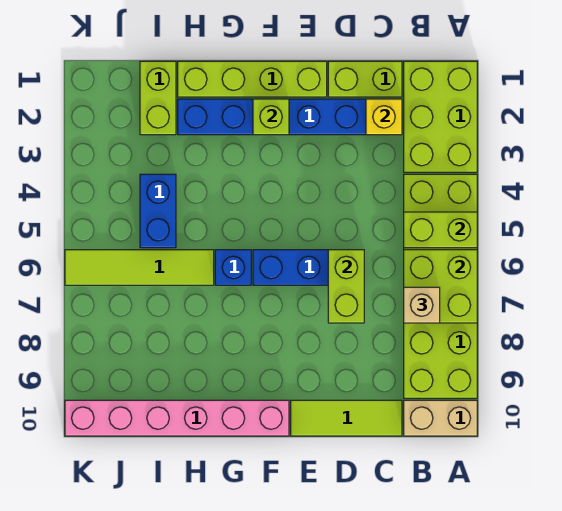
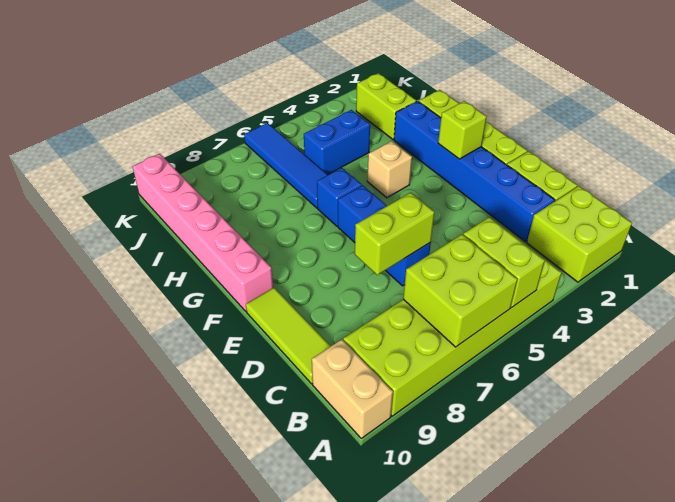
lime brick A1:B3 level 1 -> lime brick A1:B2 level 1
tan brick B7 level 3 -> tan brick G4 level 1
yellow brick C2 level 2 -> none
lime tile H6:K6 level 1 -> blue tile H6:K6 level 1
lime brick I1:I2 level 1 -> lime brick I2:J2 level 1

